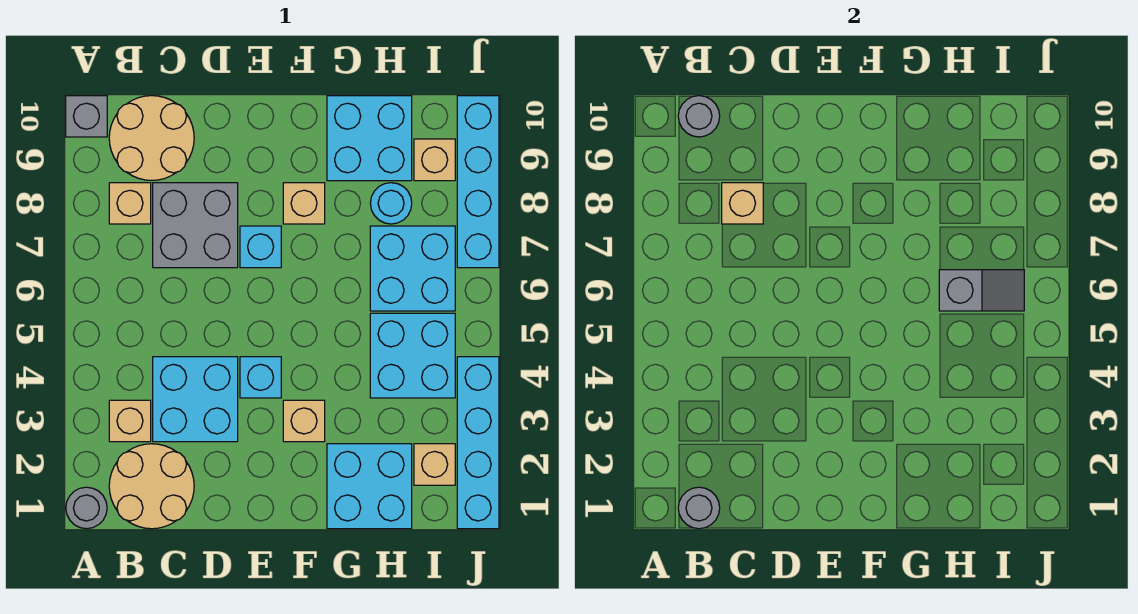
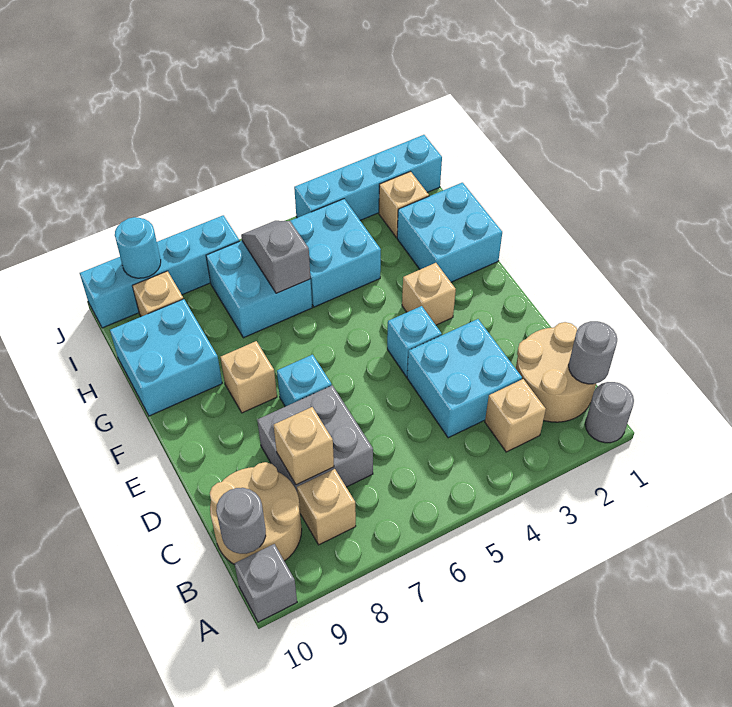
cyan round brick H8 level 1 -> cyan round brick J9 level 2

